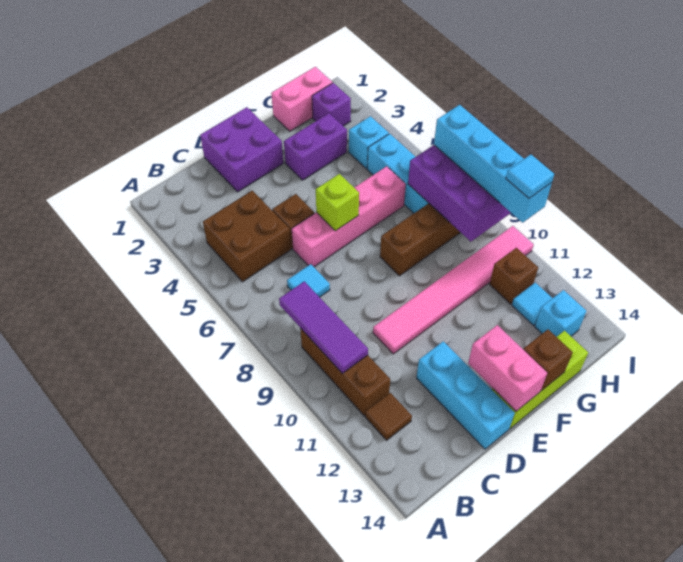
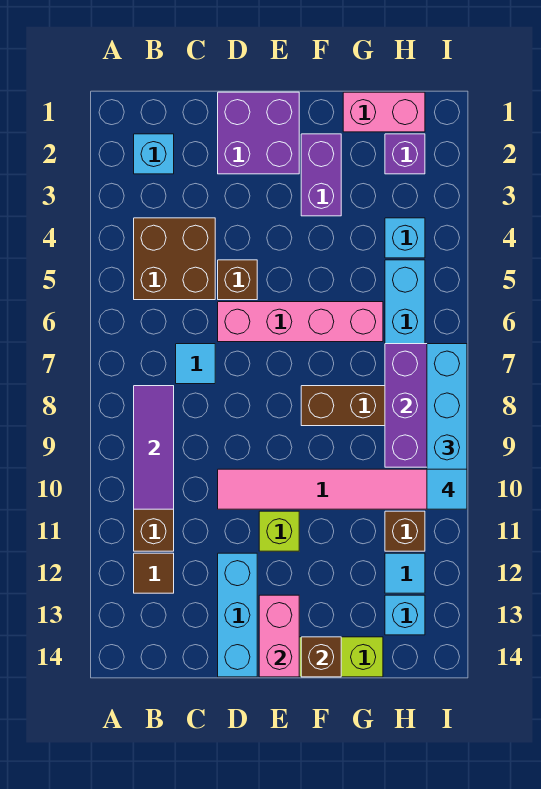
none -> cyan brick B2 level 1
lime brick E6 level 2 -> lime brick E11 level 1
purple brick F3:G3 level 1 -> purple brick F2:F3 level 1

